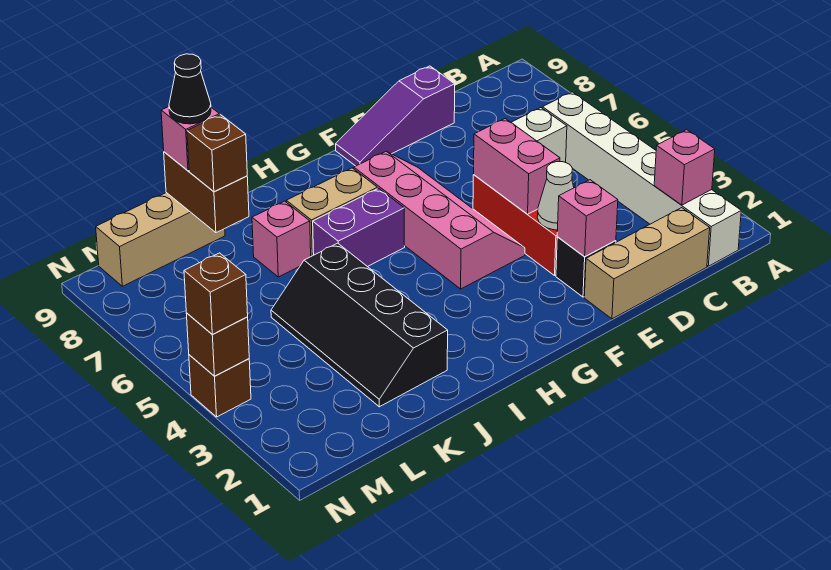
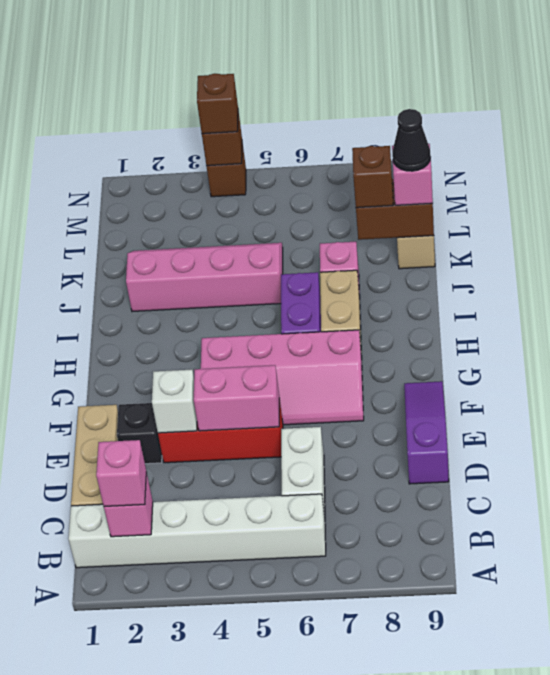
pink brick E2 level 2 -> pink brick B2 level 3
white cone E3 level 2 -> white brick E3 level 2
black slope J2:K5 level 1 top J -> pink slope J2:K5 level 1 top J

